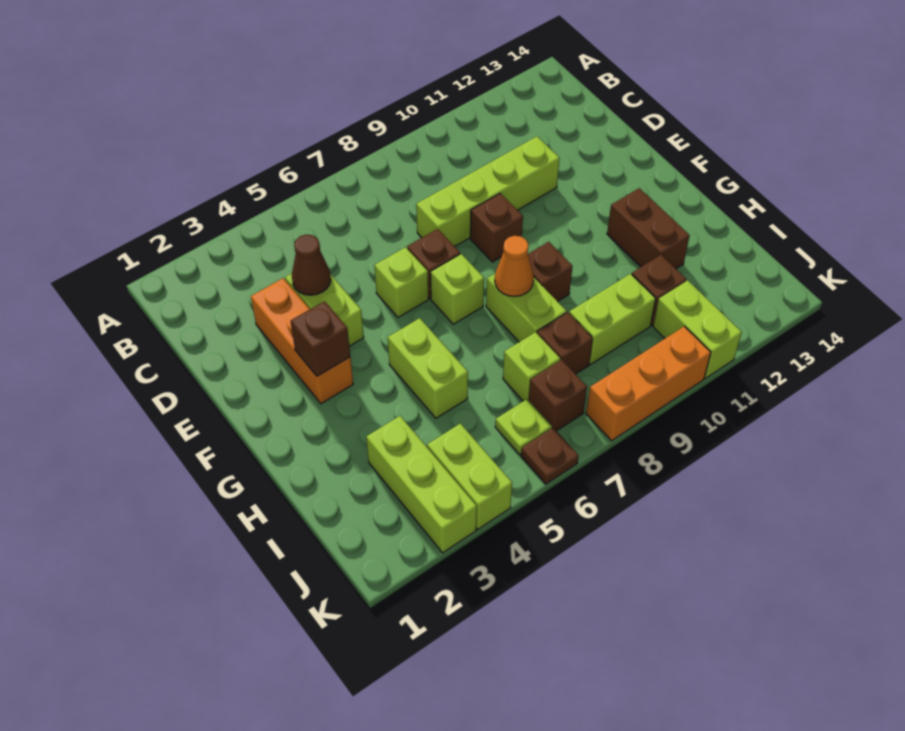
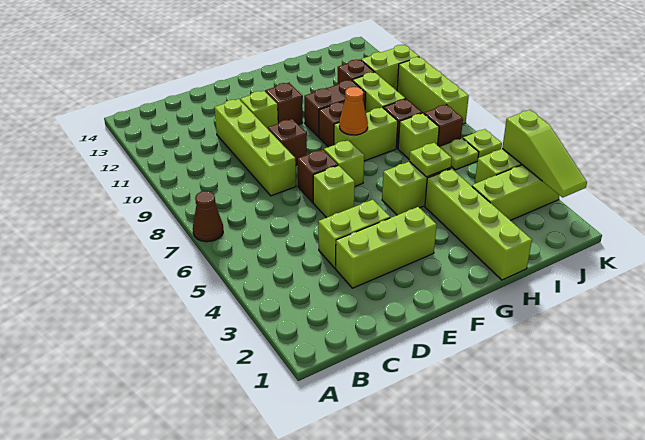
orange brick D3:F3 level 1 -> lime brick D3:F3 level 1
brown cone D4 level 2 -> brown cone A7 level 1
none -> lime brick E11 level 1
brown brick F3 level 2 -> brown brick F11 level 1
brown brick G12:H12 level 1 -> brown brick G10:H10 level 1
none -> lime brick H1:H4 level 1
none -> lime plate H5 level 2
none -> lime slope K2:K4 level 2 top 4
brown plate K6 level 1 -> lime plate K6 level 1
orange brick K8:K10 level 1 -> lime brick K8:K10 level 1

